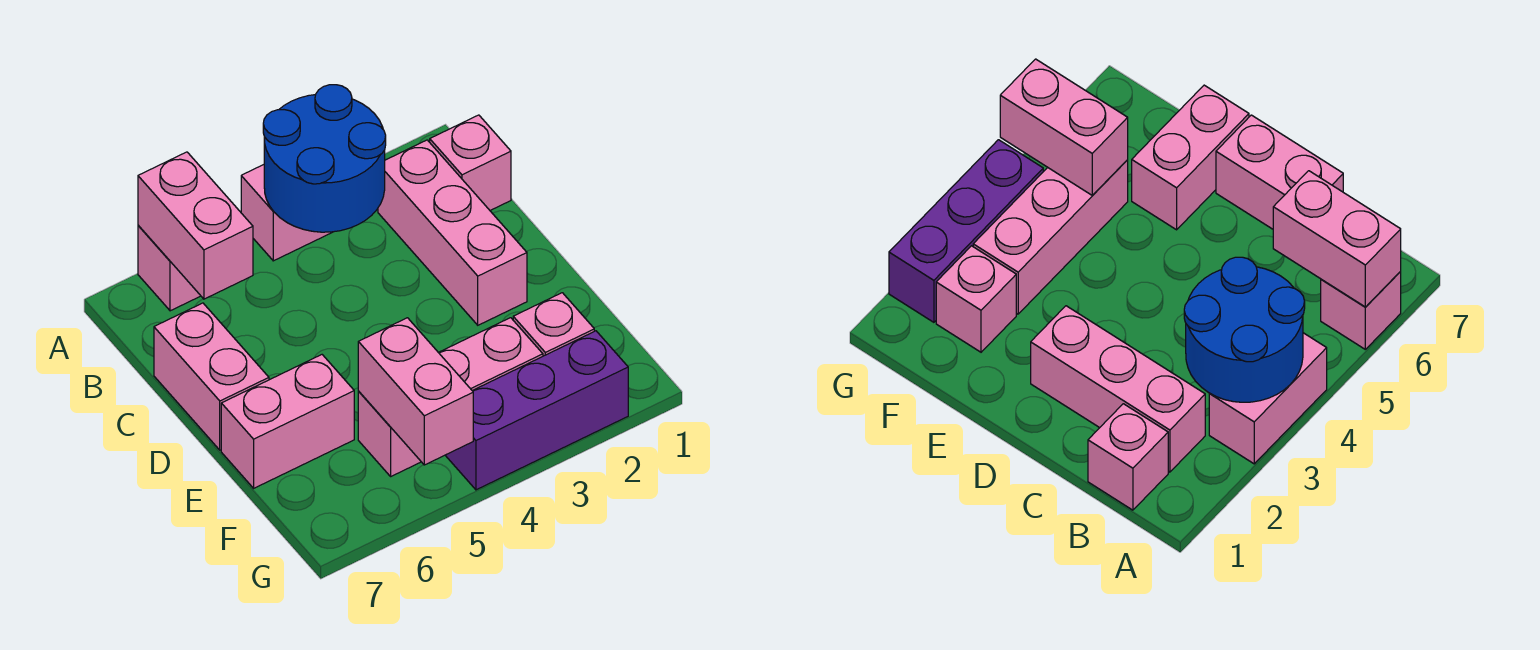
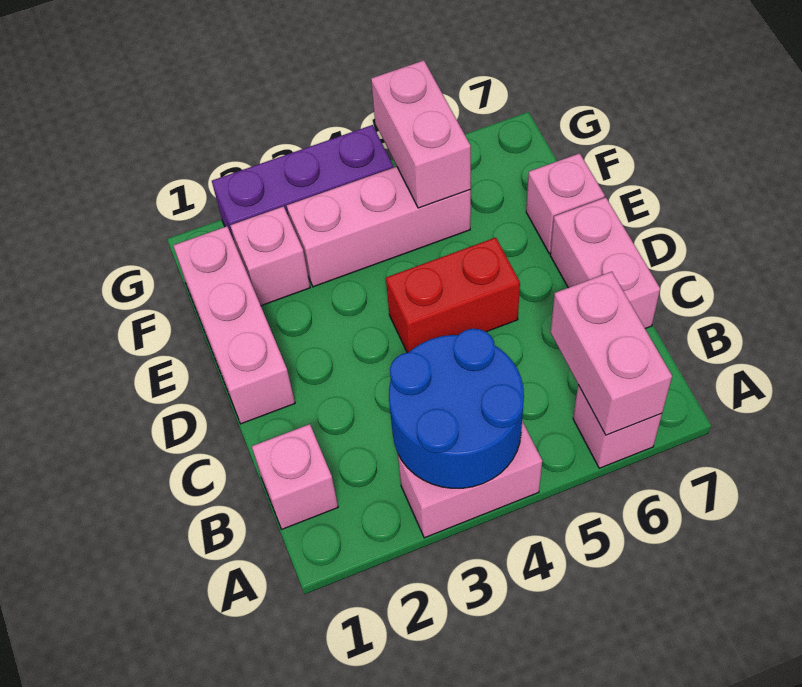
pink brick B2:D2 level 1 -> pink brick D1:F1 level 1
none -> red brick D4:D5 level 1
pink brick E6:E7 level 1 -> pink brick E7 level 1

